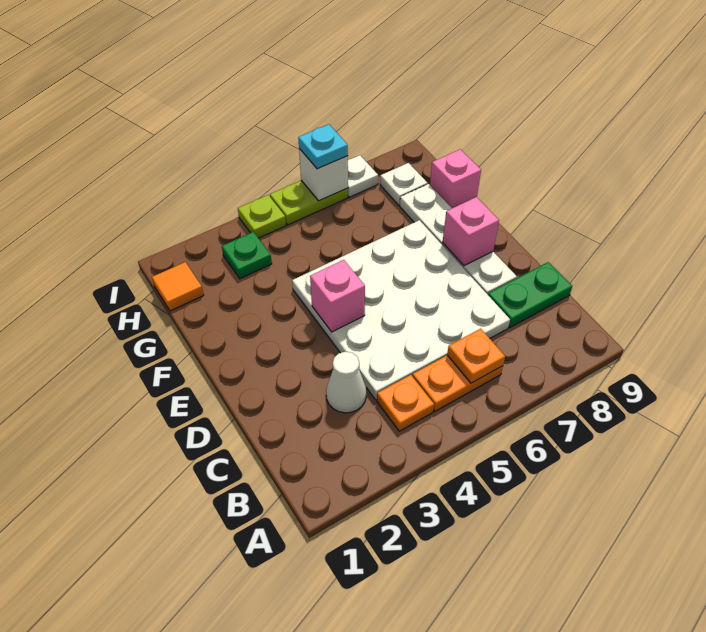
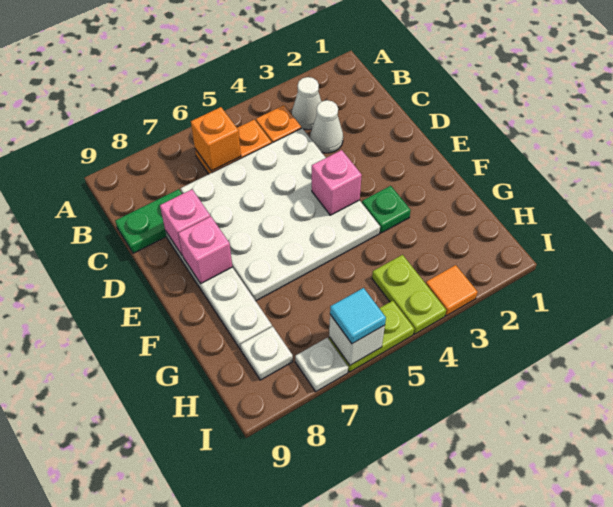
none -> white cone B3 level 1
orange plate B6 level 2 -> orange brick B6 level 2
pink brick G9 level 1 -> pink brick D8 level 2
orange tile H1 level 1 -> orange tile I3 level 1
green plate H3 level 1 -> green plate F3 level 1
lime plate I4 level 1 -> lime plate H4:I4 level 1
cyan plate I6 level 3 -> cyan tile I6 level 3

